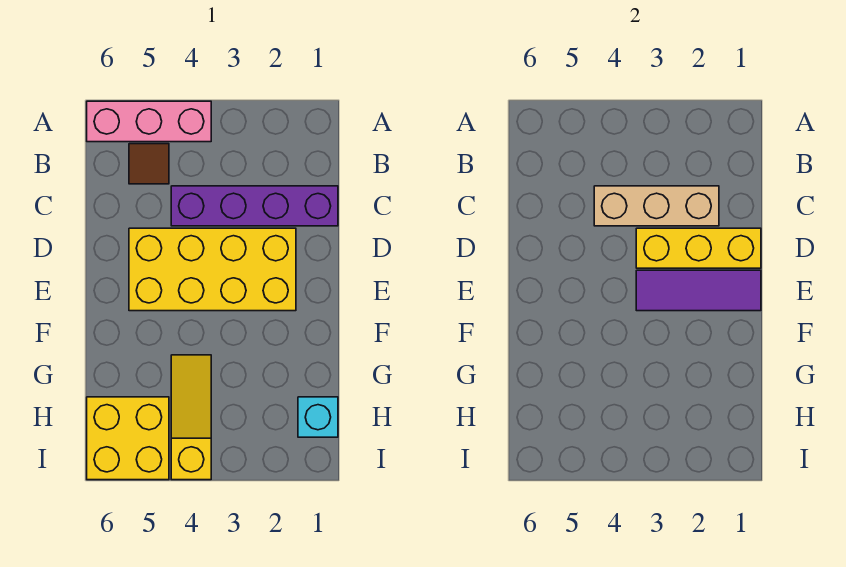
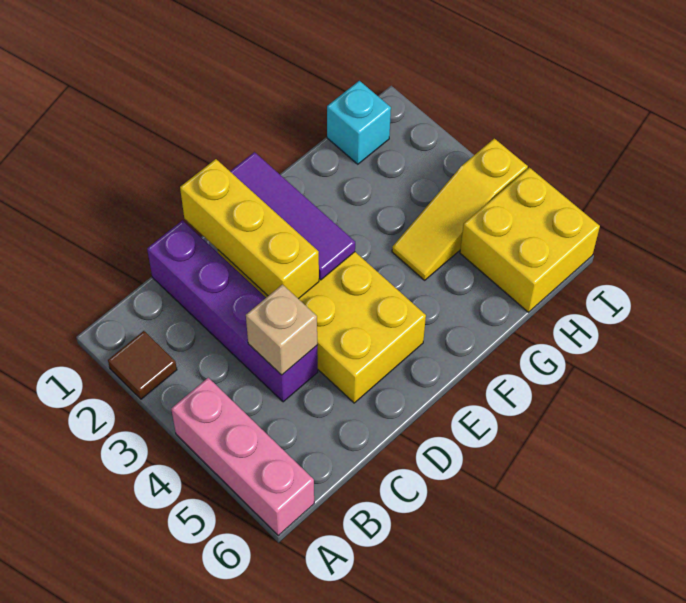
brown tile B5 level 1 -> brown tile A2 level 1
tan brick C2:C4 level 2 -> tan brick C4 level 2

